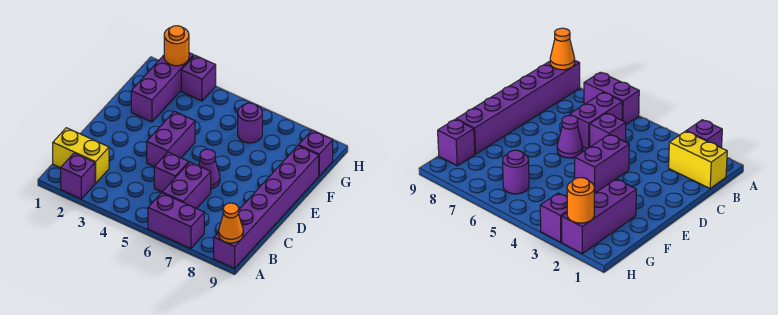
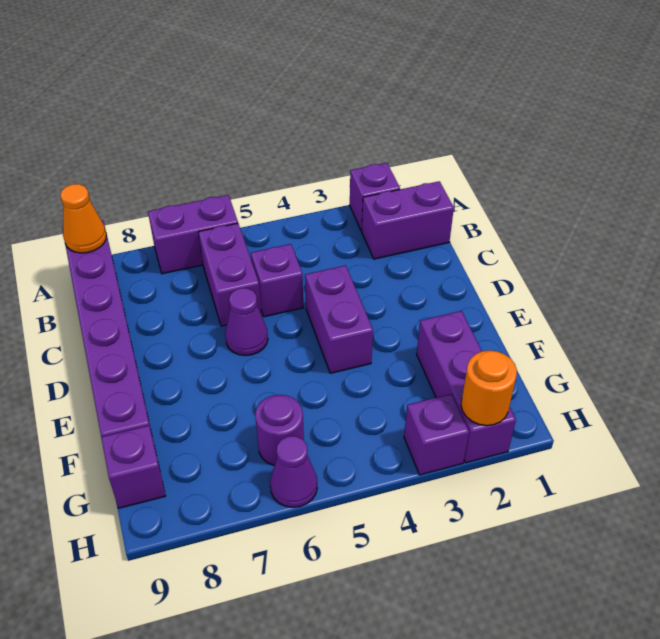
yellow brick B1:B2 level 1 -> purple brick B1:B2 level 1
none -> purple cone H6 level 1

